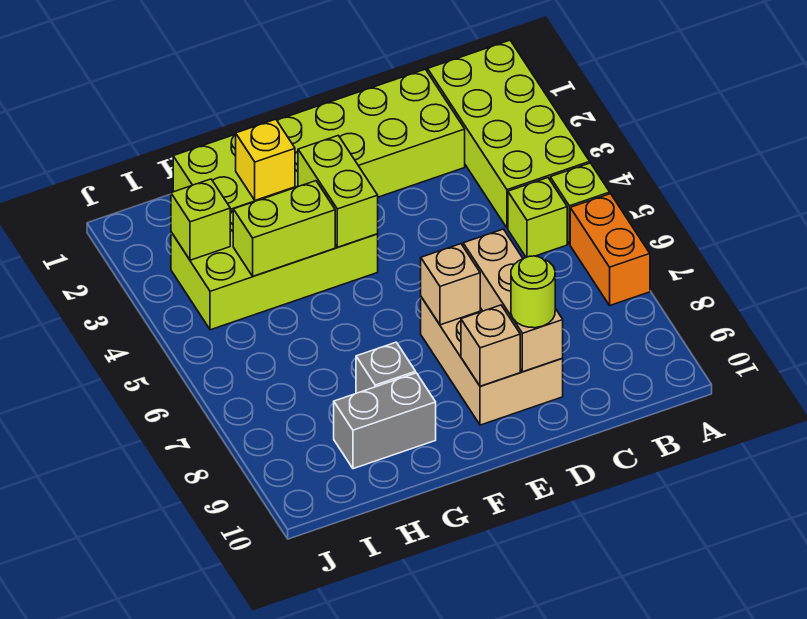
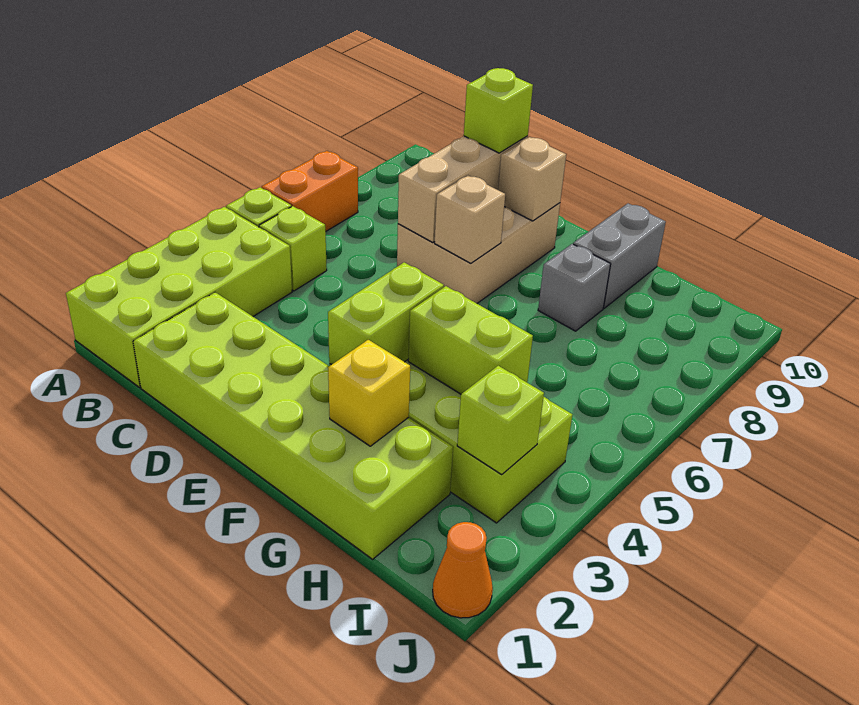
lime round brick D9 level 3 -> lime brick D9 level 3
grey brick G9:H9 level 1 -> grey brick G9:G10 level 1
none -> orange cone J1 level 1

